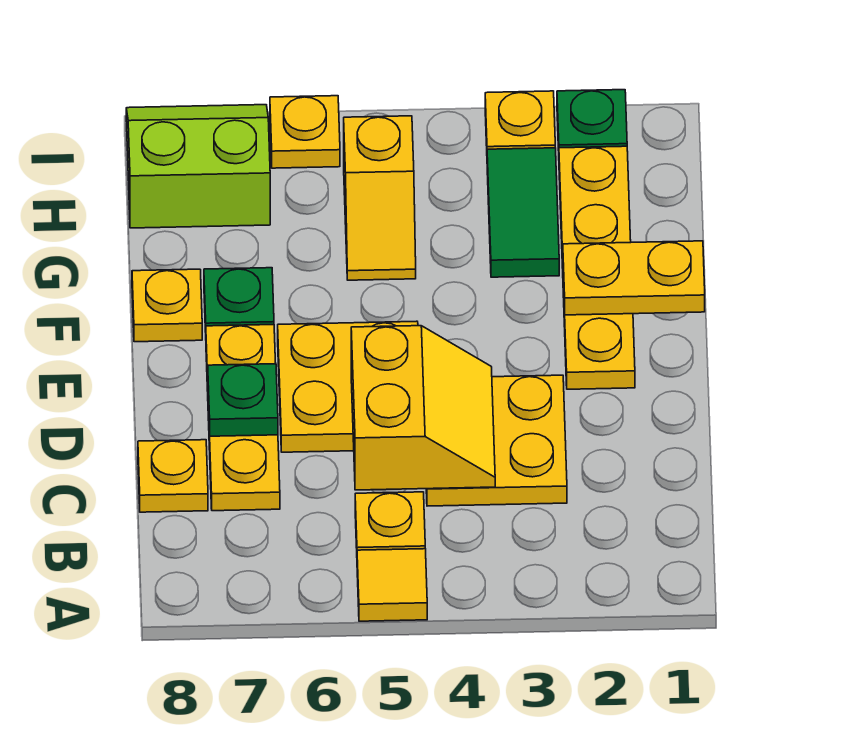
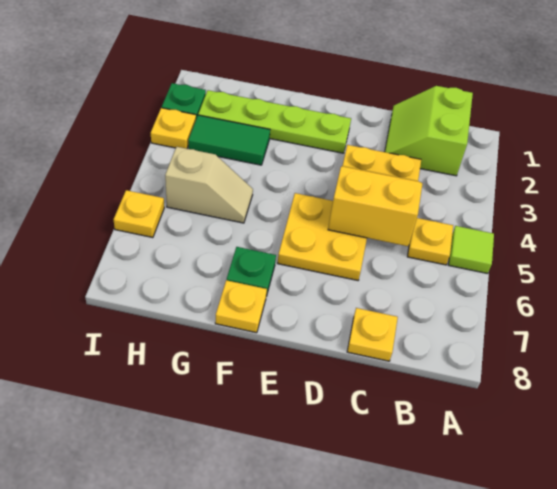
yellow tile A5 level 1 -> lime tile A5 level 1
yellow plate C7:E7 level 1 -> none
green plate D7 level 2 -> none
yellow plate E2:H2 level 1 -> lime plate E2:H2 level 1
yellow plate F1:F2 level 2 -> none
yellow slope G5:H5 level 1 top H -> tan slope G5:H5 level 1 top H
lime slope H7:I8 level 1 top H -> lime slope B1:C2 level 1 top B

